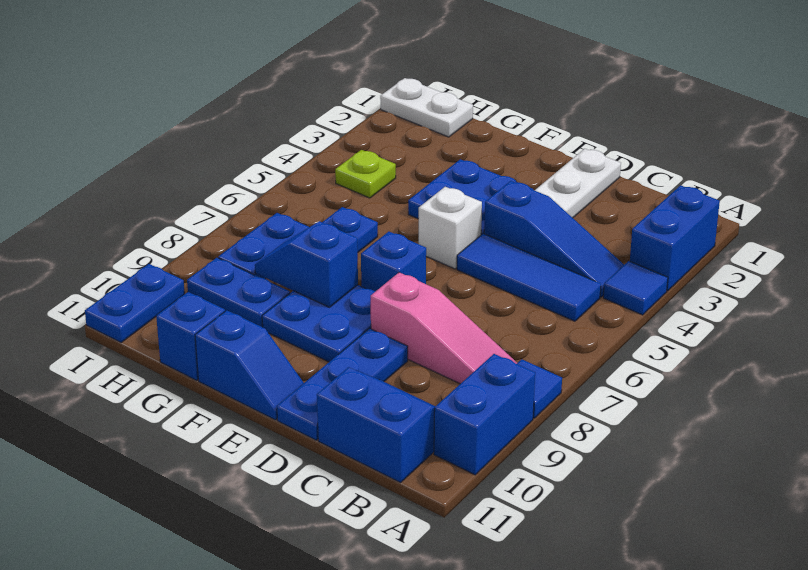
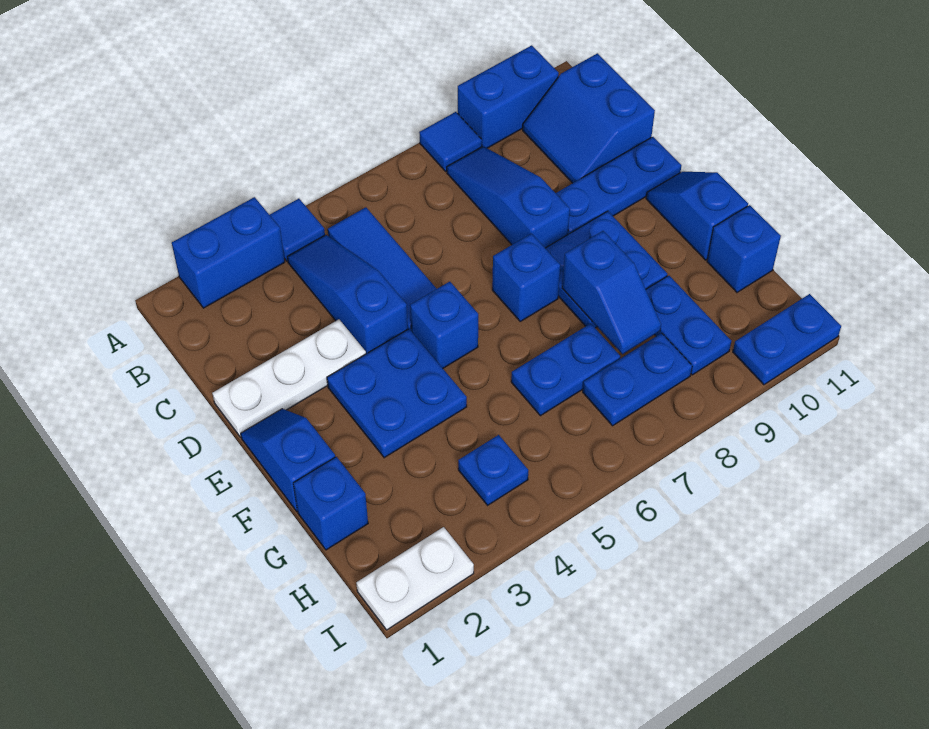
pink slope B8:D8 level 1 top D -> blue slope B8:D8 level 1 top D
none -> blue slope E1:F1 level 1 top F
white brick E5 level 1 -> blue brick E5 level 1
none -> blue brick G1 level 1
white plate H1:I1 level 1 -> white plate I1:I2 level 1
lime plate H4 level 1 -> blue plate H4 level 1

